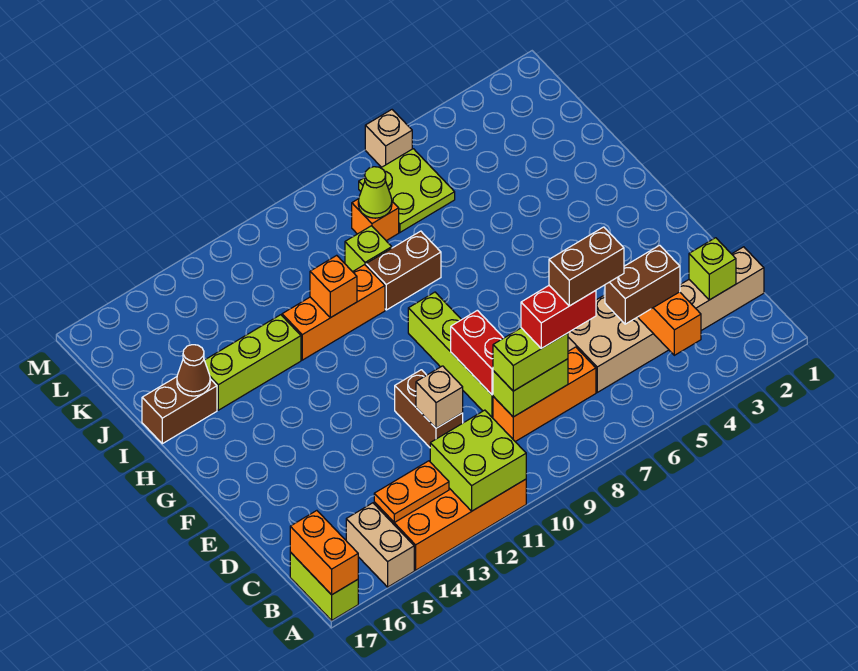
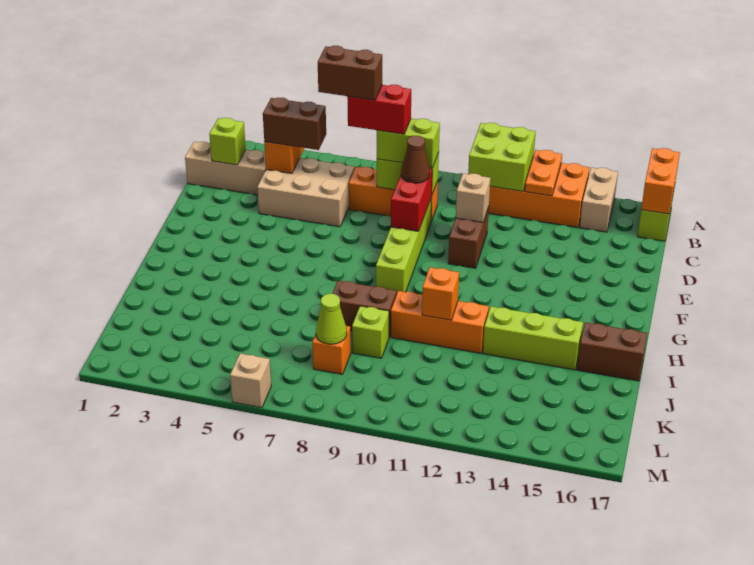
orange plate B13:B14 level 2 -> orange plate A13:B13 level 2
brown cone I16 level 2 -> brown cone D9 level 3
lime plate K6:L7 level 1 -> none

